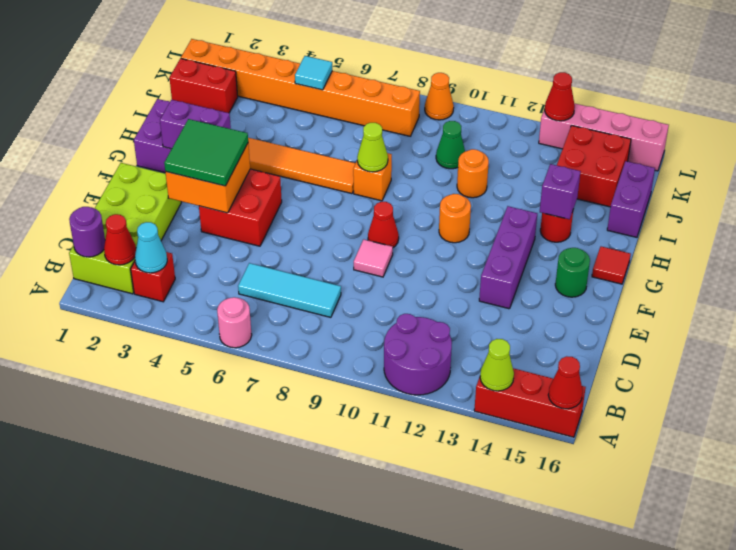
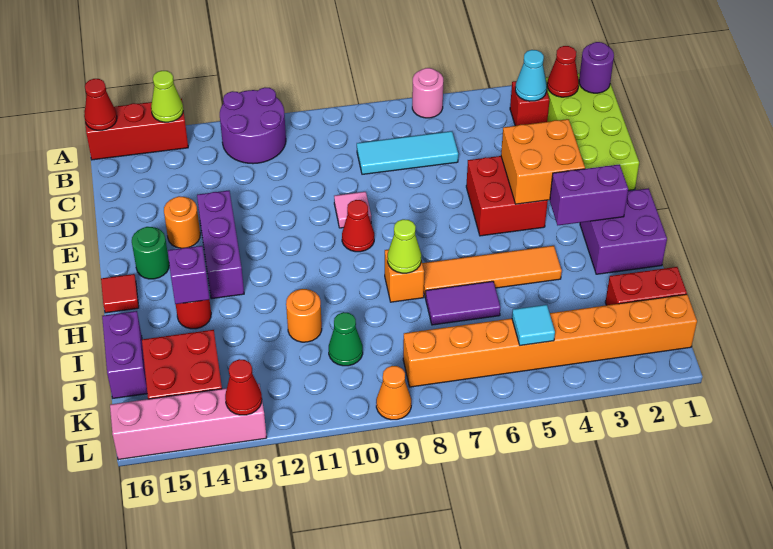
green tile E3:F4 level 3 -> none
orange round brick G11 level 1 -> orange round brick E14 level 1
none -> purple tile I6:I7 level 1

